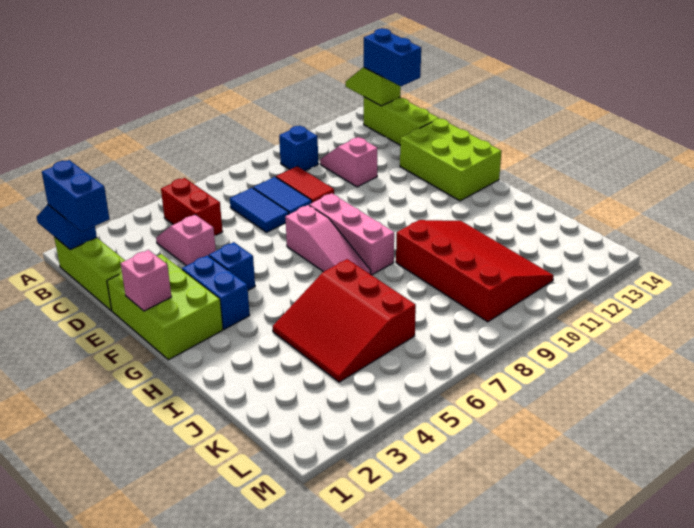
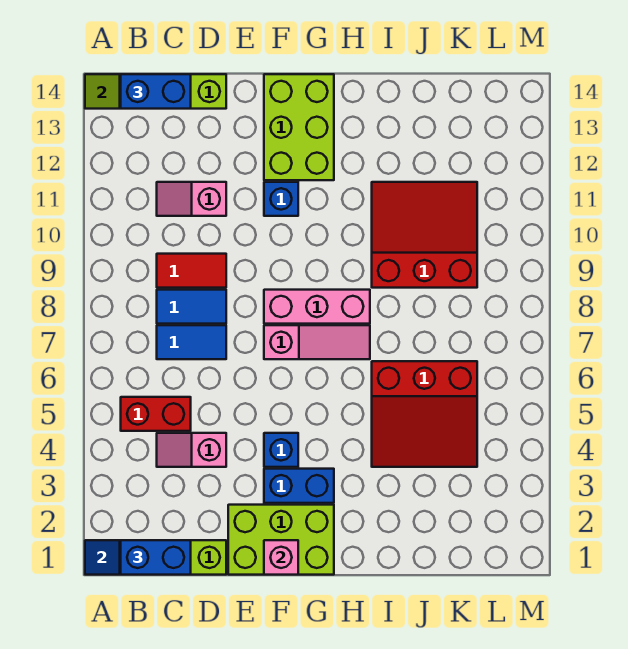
blue brick B10 level 1 -> blue brick F11 level 1
lime brick E13:G14 level 1 -> lime brick F12:G14 level 1
red slope I9:L11 level 1 top 9 -> red slope I9:K11 level 1 top 9

